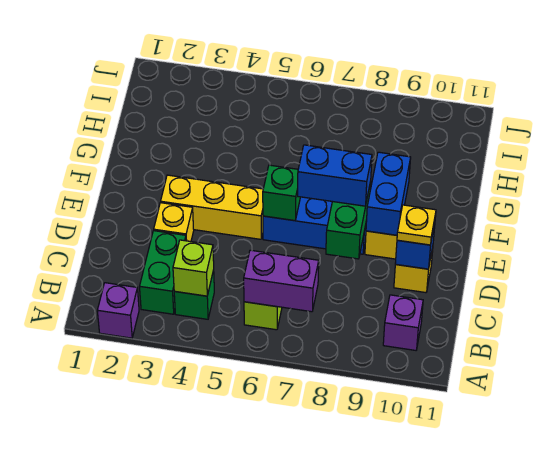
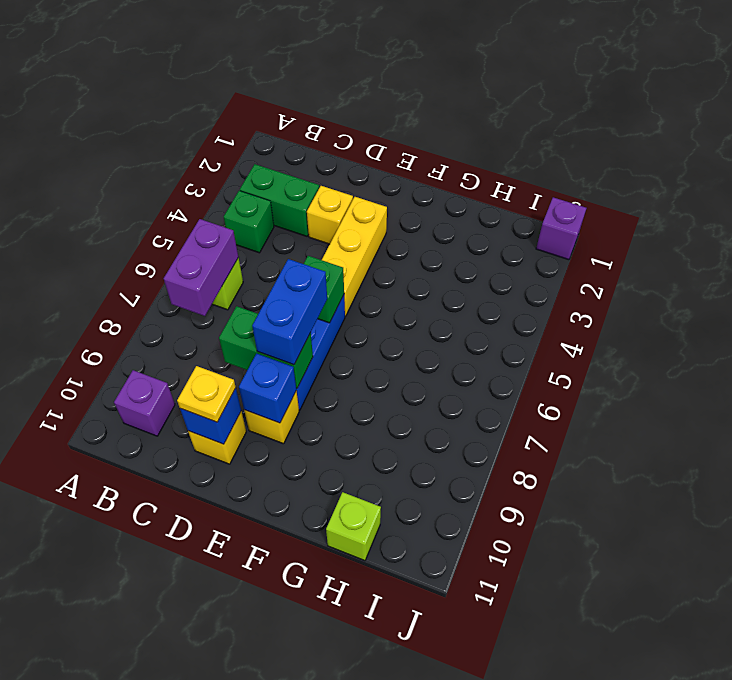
purple brick A2 level 1 -> purple brick J1 level 1
lime brick B4 level 2 -> lime brick H11 level 1
blue brick E9:F9 level 2 -> blue brick E9 level 2

